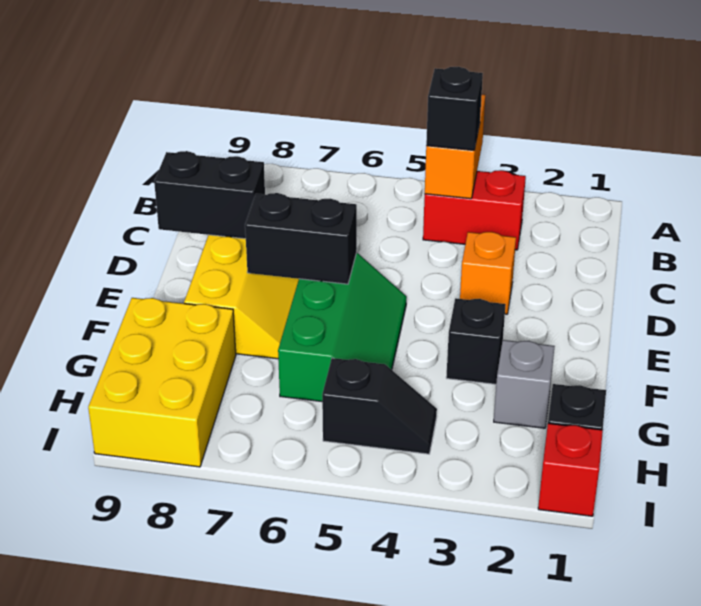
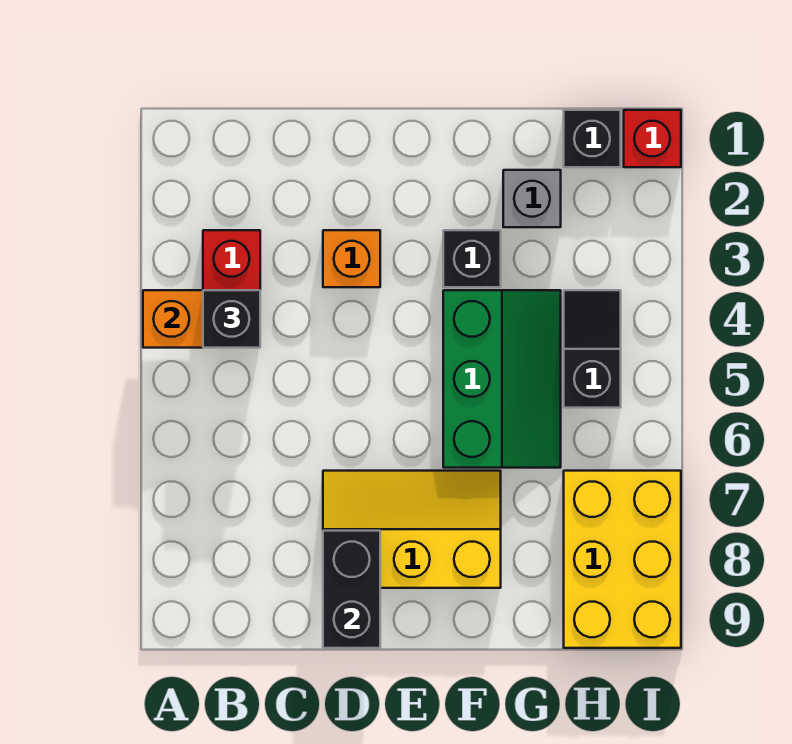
green slope E5:G6 level 1 top 6 -> green slope F4:G6 level 1 top F
black brick E6:E7 level 2 -> none
yellow brick G8:I9 level 1 -> yellow brick H7:I9 level 1

